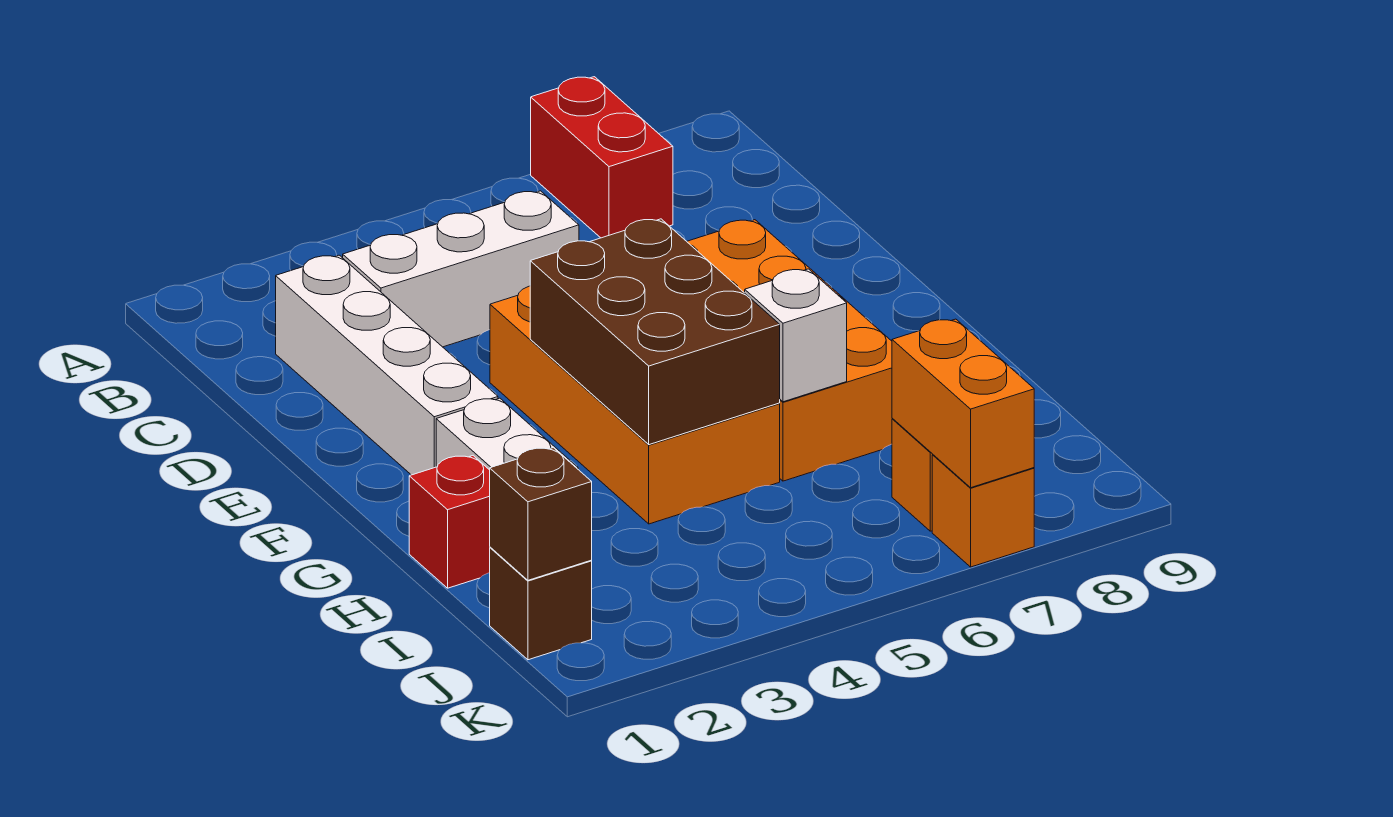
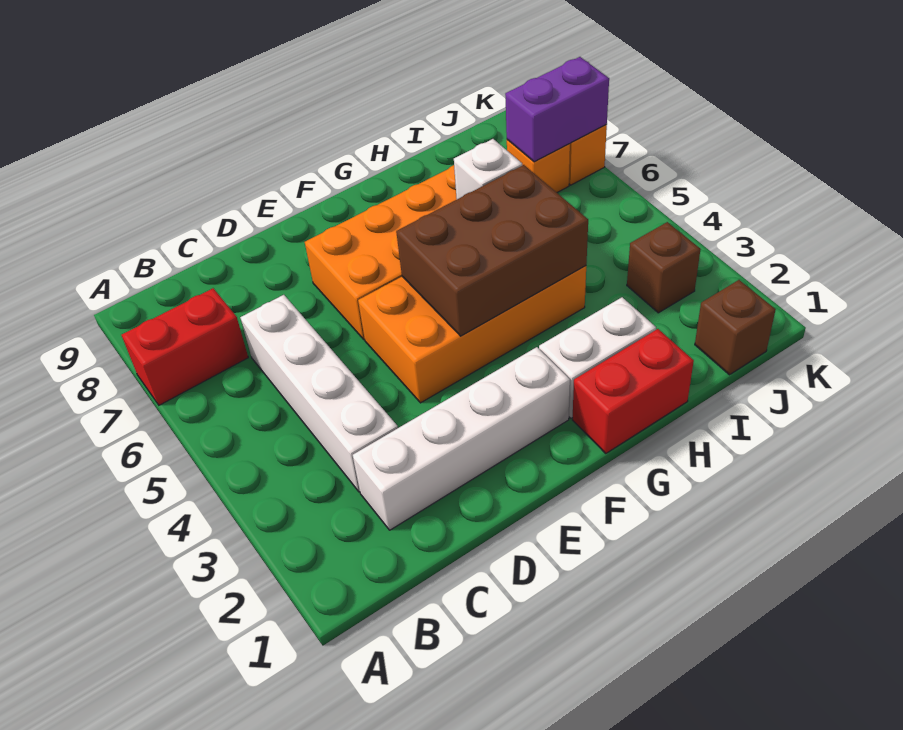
white brick C3:C5 level 1 -> white brick C3:C6 level 1
red brick H1 level 1 -> red brick G1:H1 level 1
brown brick J1 level 2 -> brown brick J3 level 1
orange brick J7:K7 level 2 -> purple brick J7:K7 level 2

